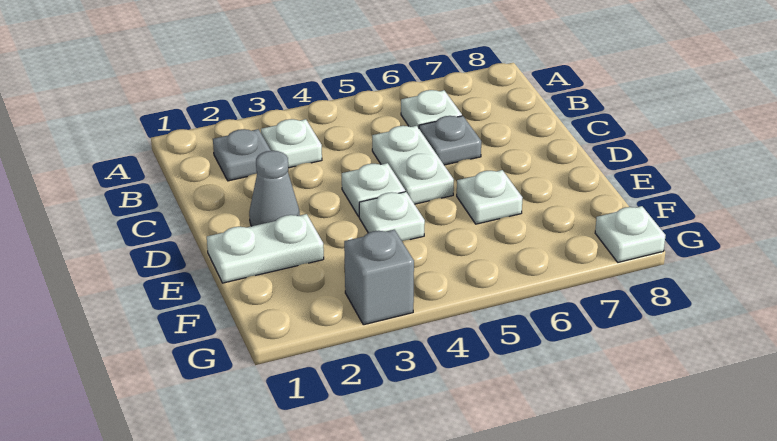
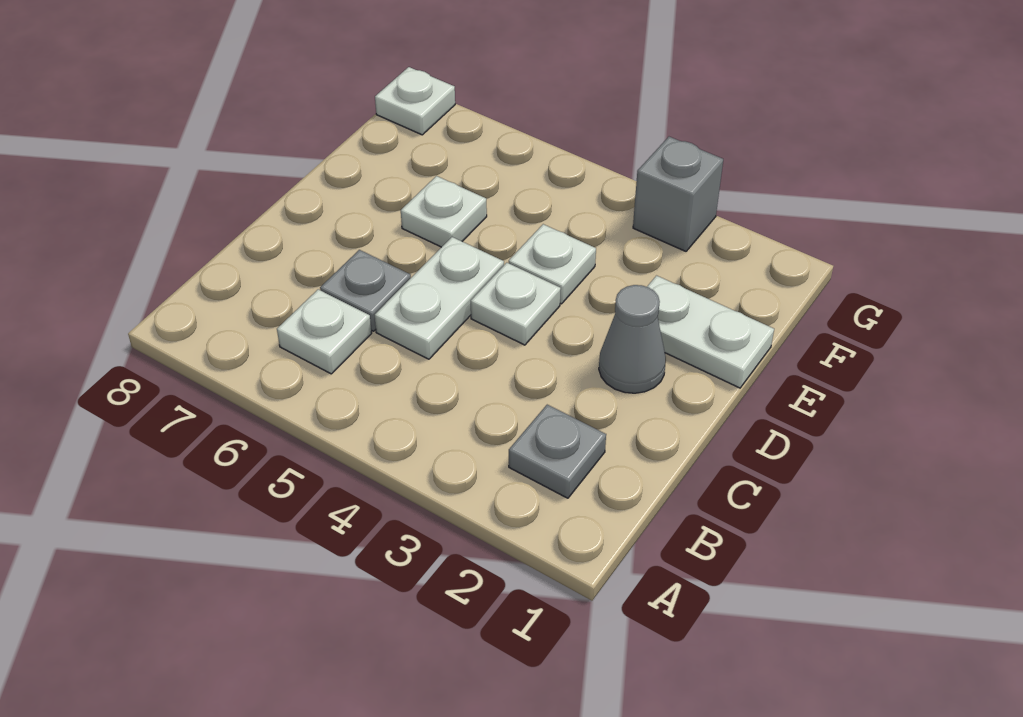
white plate B3 level 1 -> none

